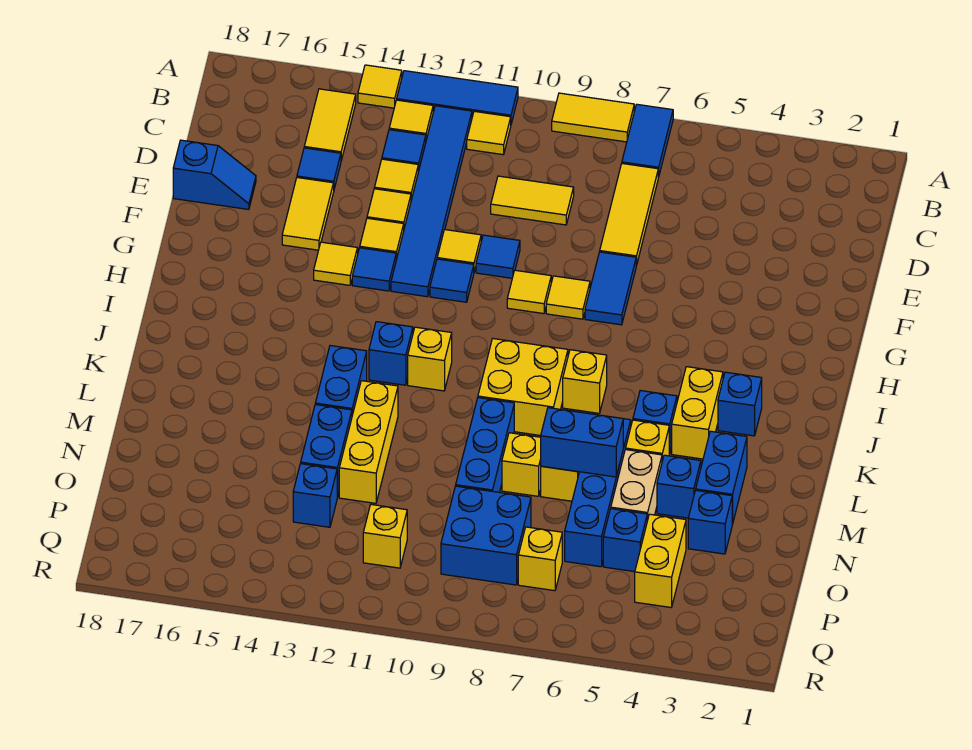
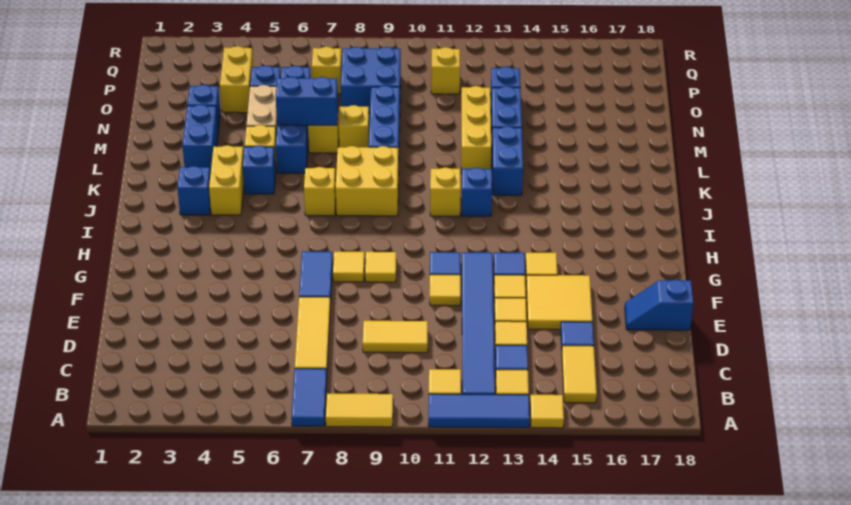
yellow tile E15:F15 level 1 -> yellow tile E14:F15 level 1
blue tile F10 level 1 -> none
blue brick M4 level 1 -> none

